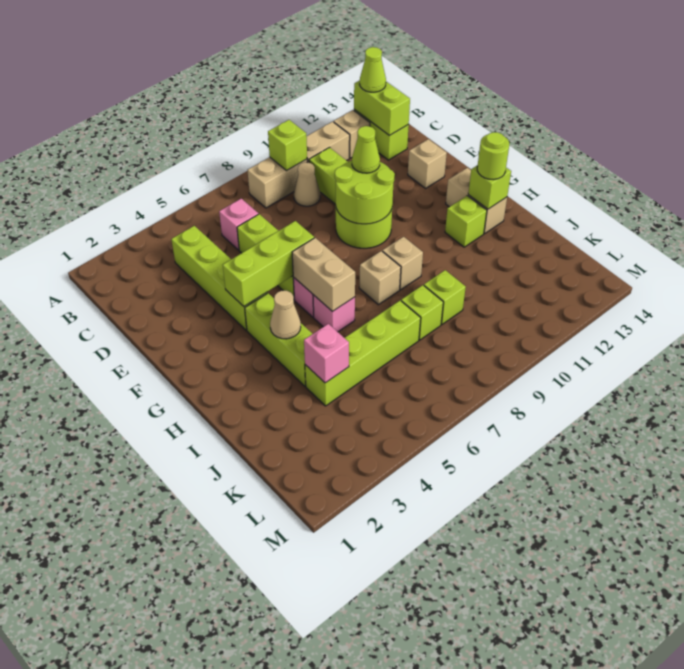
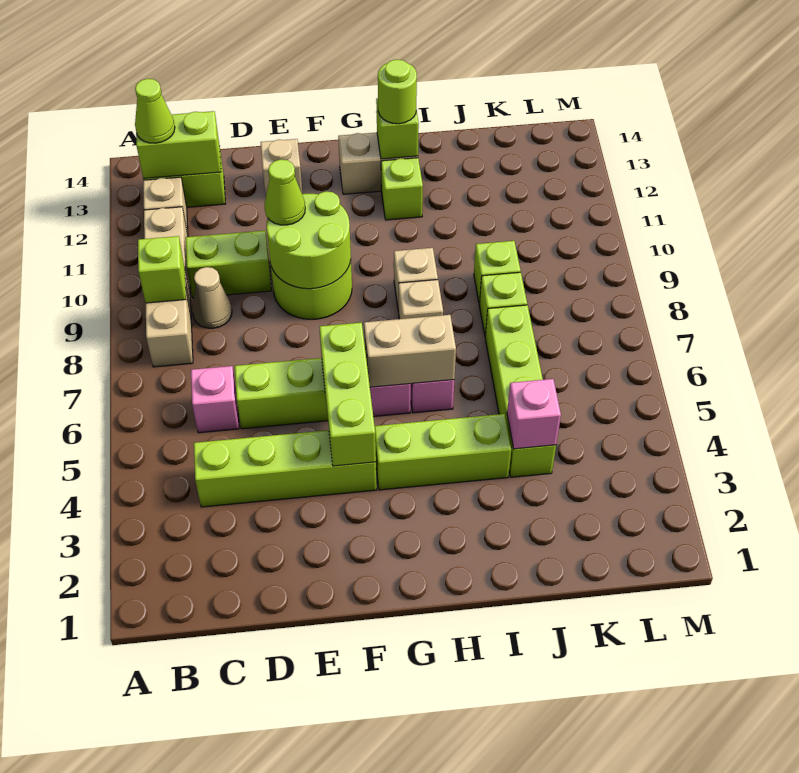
tan cone H4 level 2 -> none

